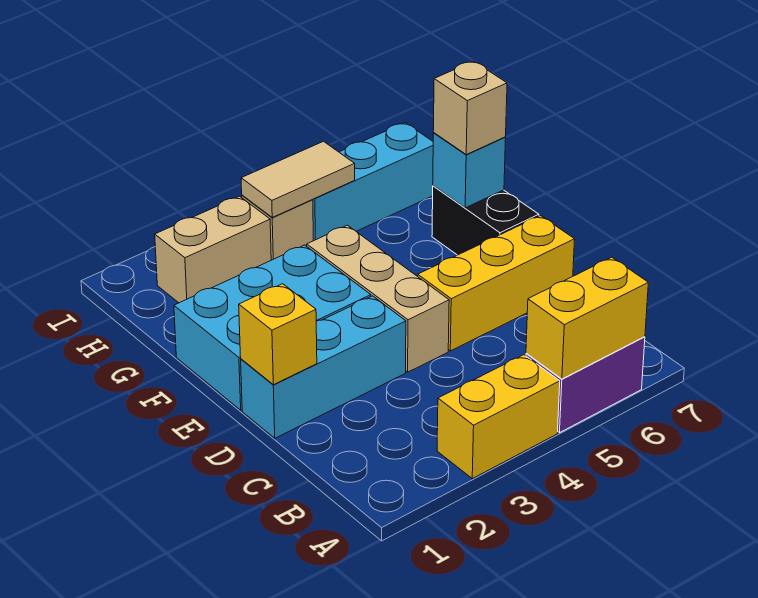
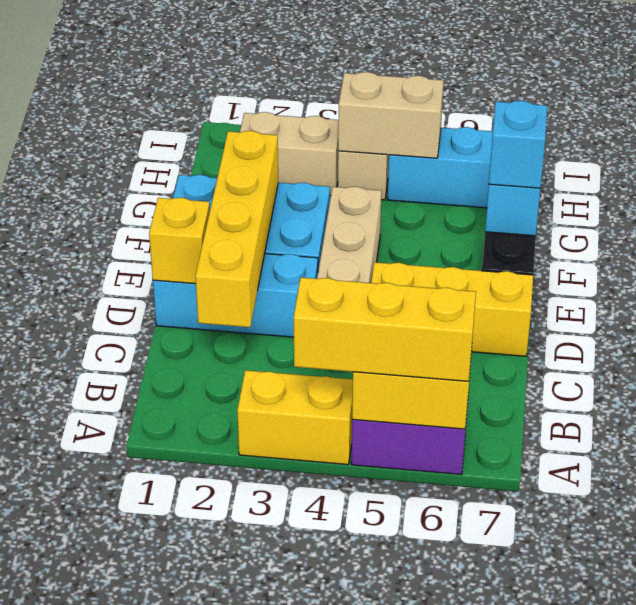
none -> yellow brick A4:A6 level 3
none -> yellow brick C2:F2 level 2
tan brick F7 level 3 -> cyan brick F7 level 3
tan tile H4:H5 level 2 -> tan brick H4:H5 level 2

